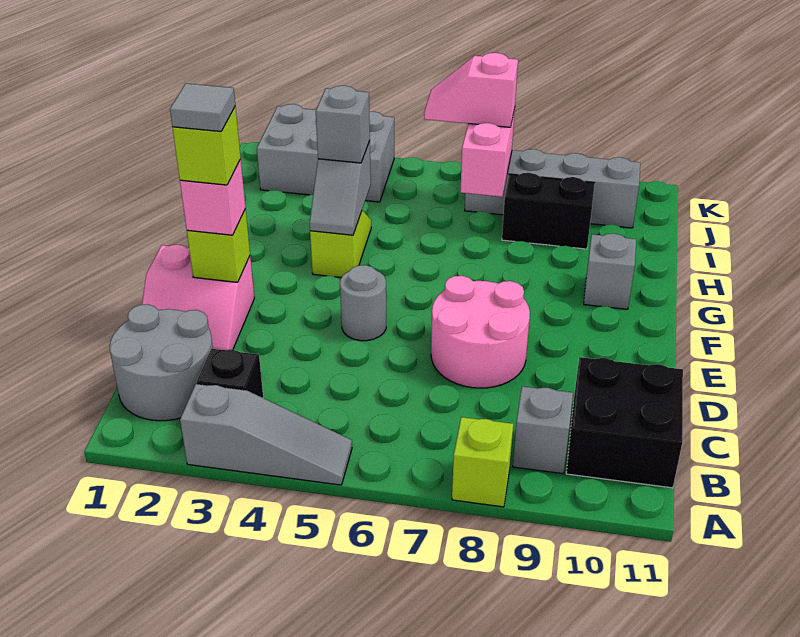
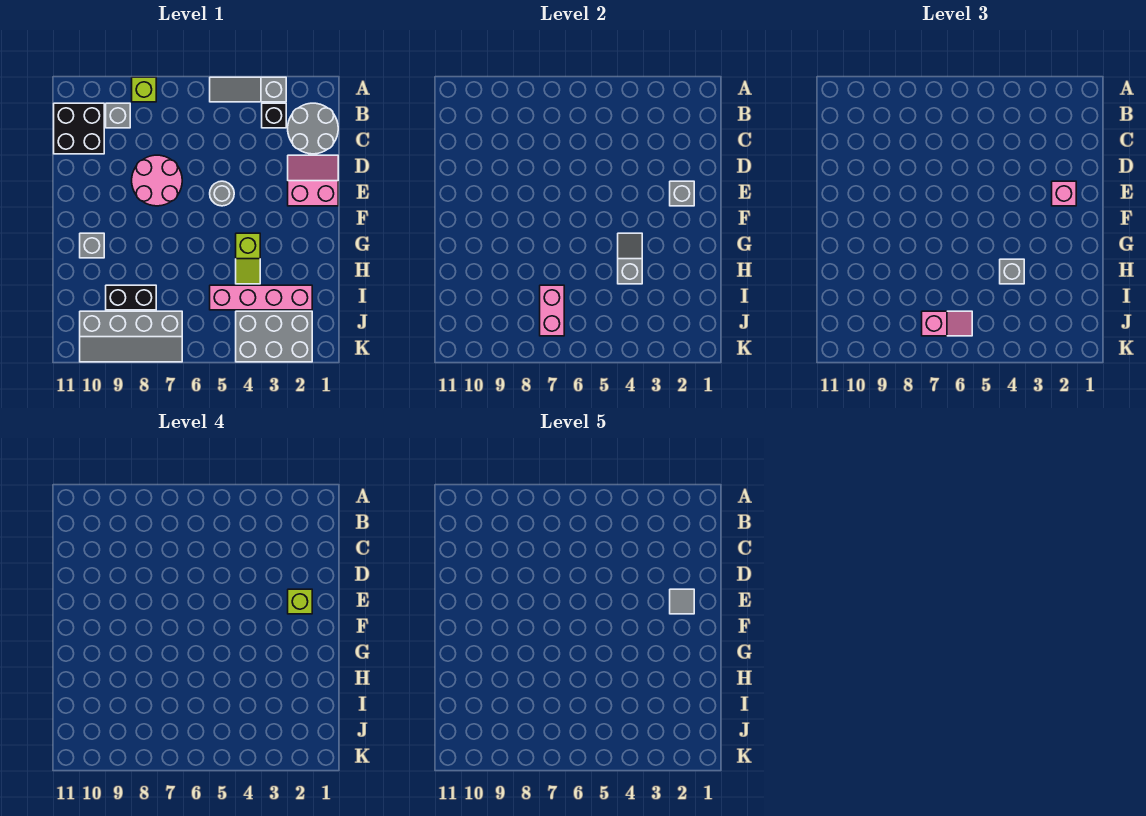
lime brick E2 level 2 -> grey brick E2 level 2
none -> pink brick I2:I5 level 1

